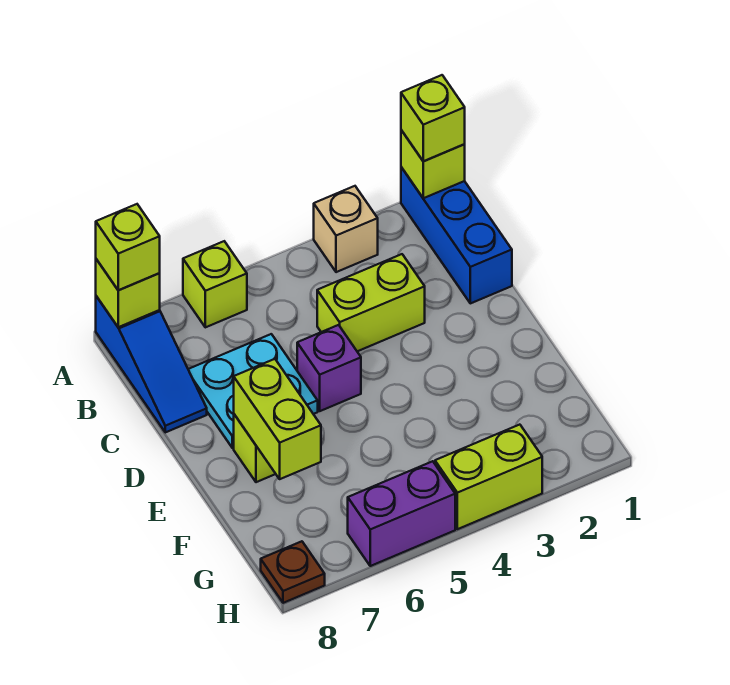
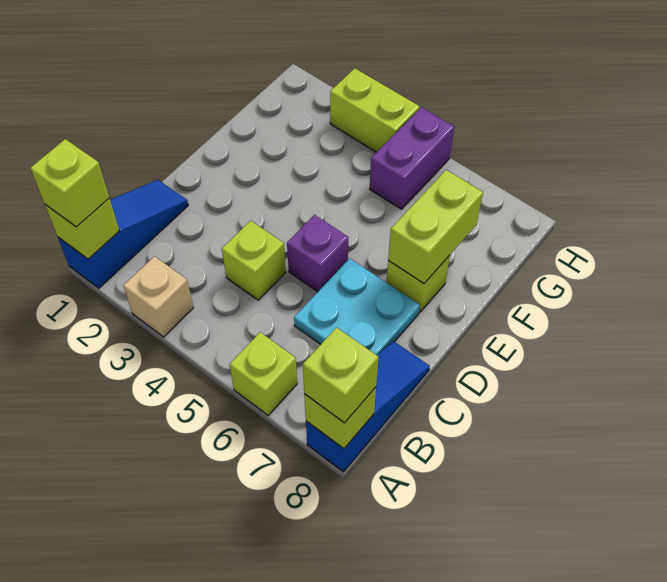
blue brick A1:C1 level 1 -> blue slope A1:C1 level 1 top A
lime brick C3:C4 level 1 -> lime brick C4 level 1
purple brick H5:H6 level 1 -> purple brick G5:H5 level 1
brown plate H8 level 1 -> none

